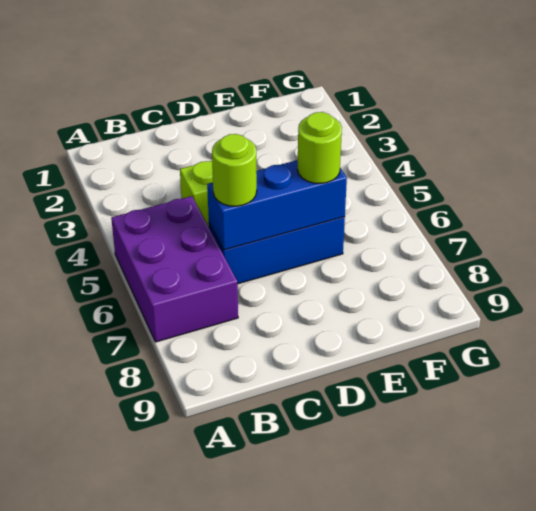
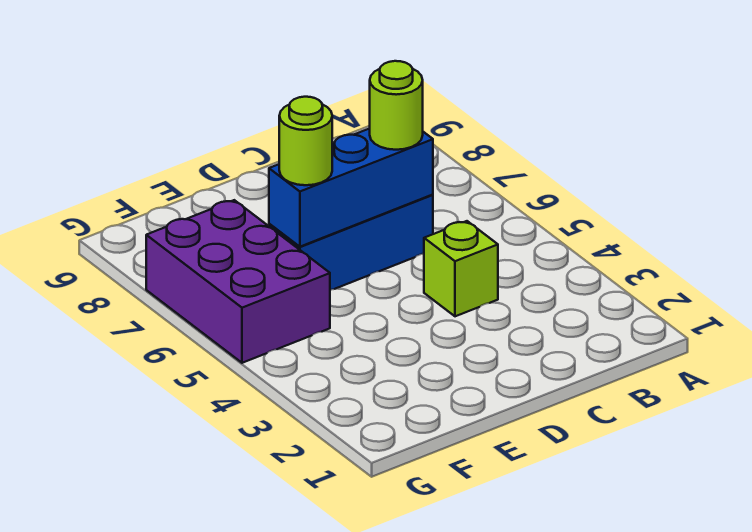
purple brick A5:B7 level 1 -> purple brick F5:G7 level 1

